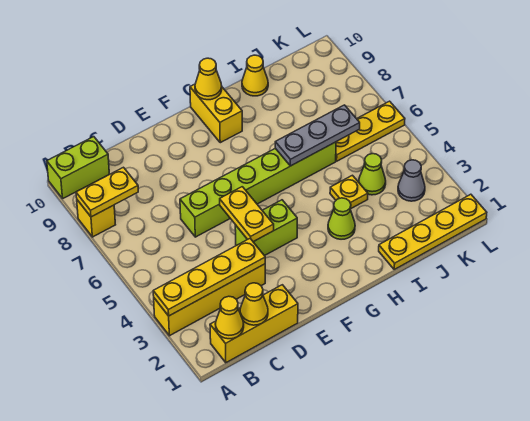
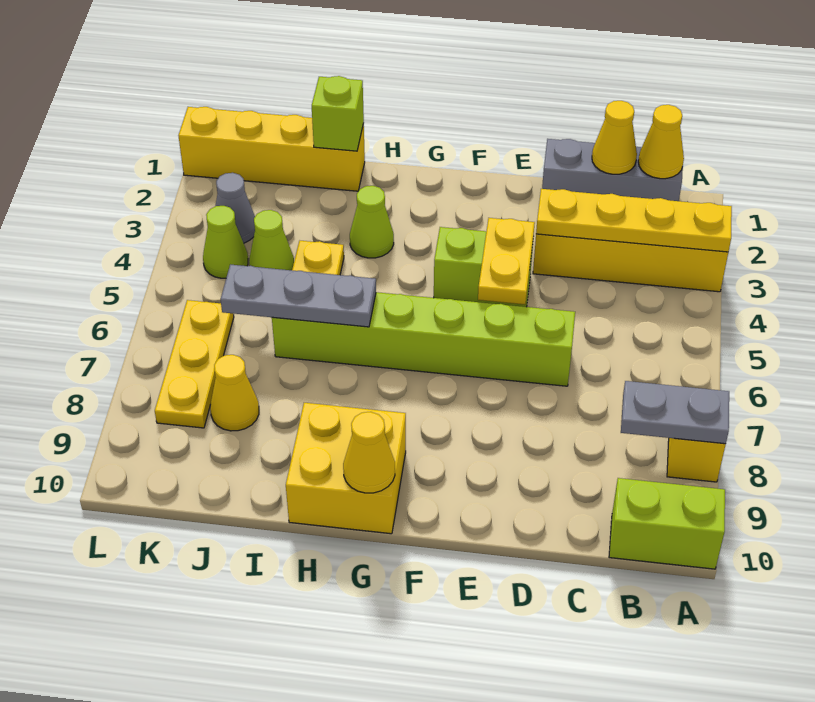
yellow plate A8:B8 level 2 -> grey plate A8:B8 level 2
yellow brick B1:D1 level 1 -> grey brick B1:D1 level 1
yellow brick G9:G10 level 1 -> yellow brick G9:H10 level 1
yellow plate I1:L1 level 1 -> yellow brick I1:L1 level 1
none -> lime brick I1 level 2
yellow cone I10 level 1 -> yellow cone J8 level 1
yellow plate J6:L6 level 1 -> yellow plate K6:K8 level 1
none -> lime cone K4 level 1

